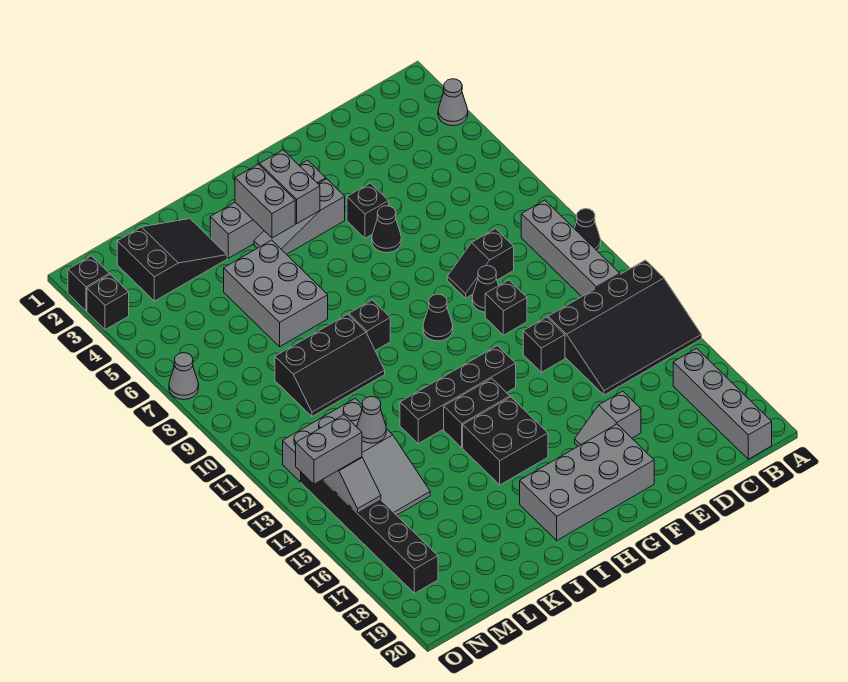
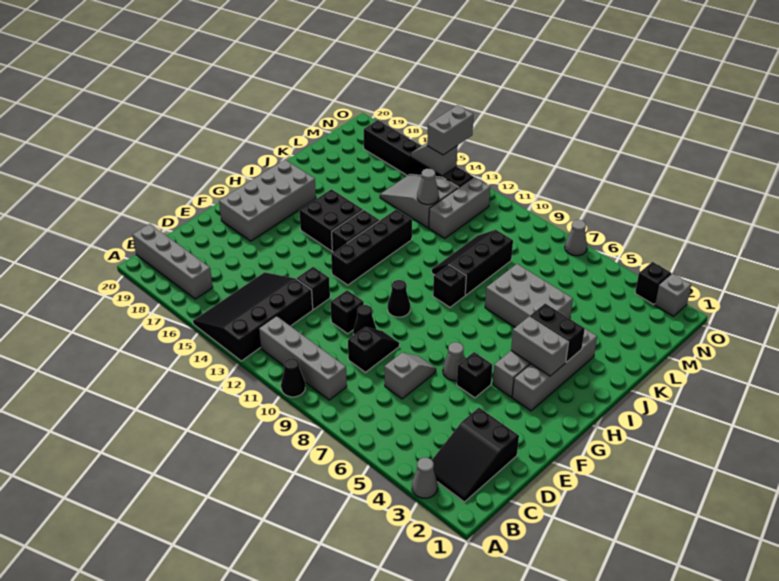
grey slope E17:F17 level 1 top E -> grey slope D7:E7 level 1 top D
black cone F6 level 1 -> grey cone F6 level 1
grey brick I3:I4 level 2 -> black brick I3:I4 level 2
black slope K2:M3 level 1 top M -> black slope B2:D3 level 1 top D
black brick O2 level 1 -> grey brick O2 level 1

